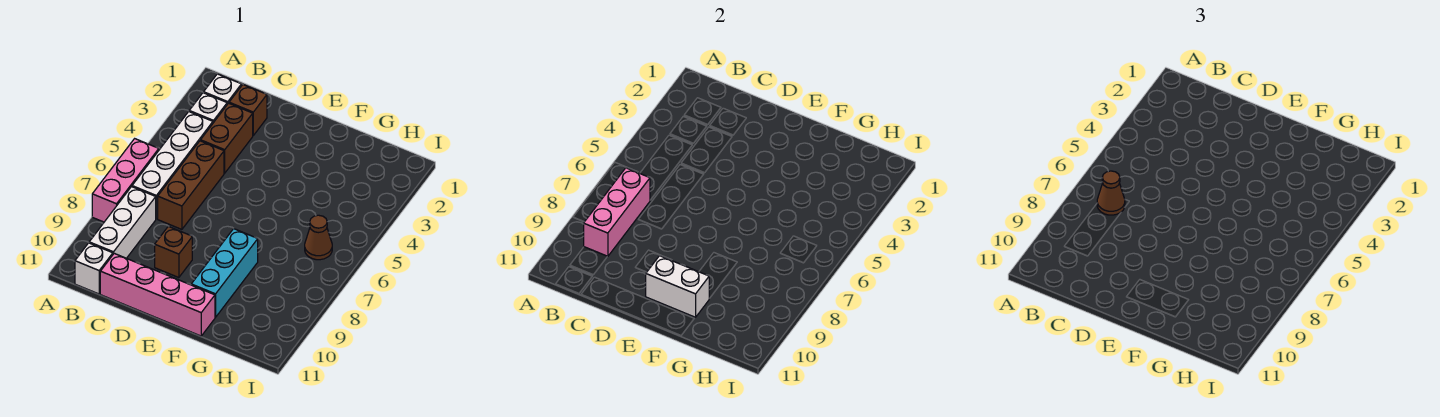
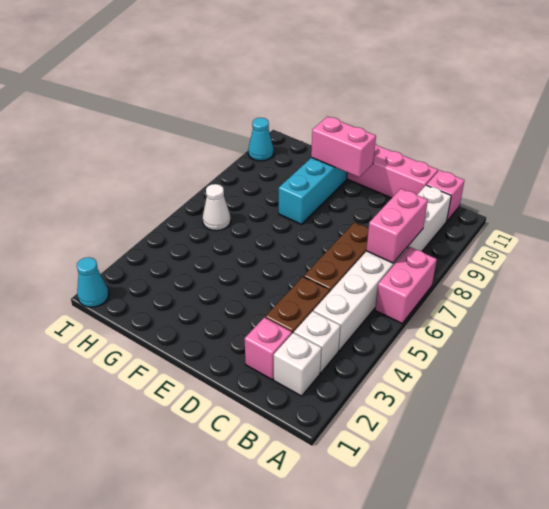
pink brick A6:A8 level 1 -> pink brick A6:A7 level 1
pink brick B7:B9 level 2 -> pink brick B7:B8 level 2
brown cone B7 level 3 -> none
white brick B11 level 1 -> pink brick B11 level 1
brown brick C2 level 1 -> pink brick C2 level 1
brown brick D9 level 1 -> none
white brick E10:F10 level 2 -> pink brick E10:F10 level 2
brown cone H6 level 1 -> white cone H6 level 1
none -> cyan cone I1 level 1
none -> cyan cone I10 level 1

